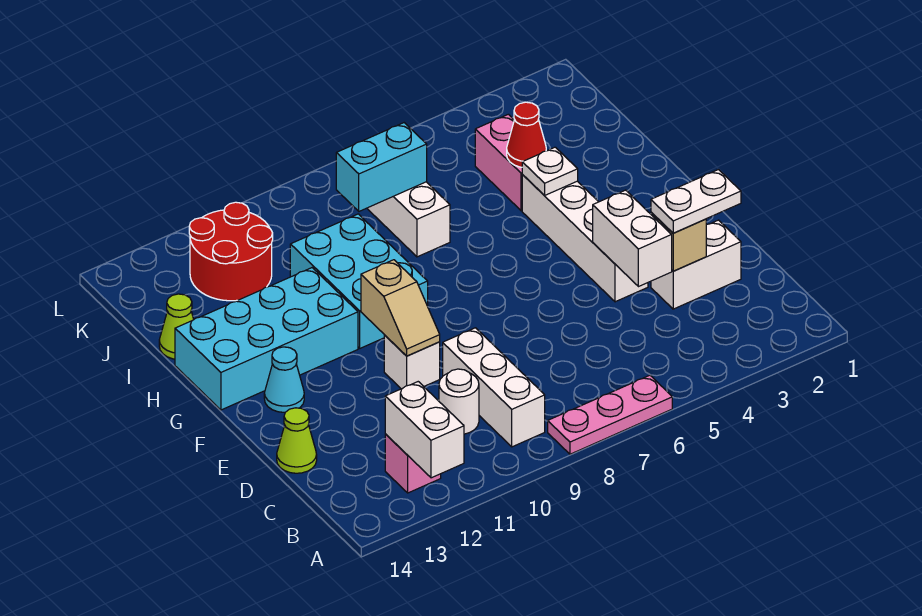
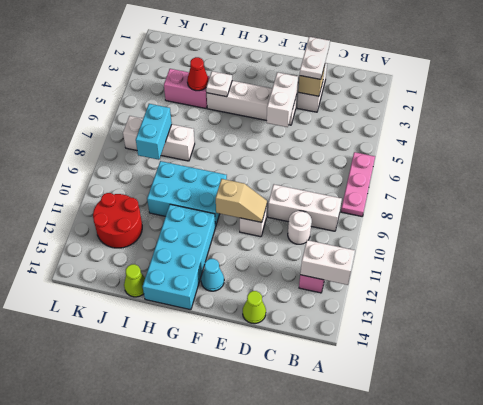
white brick D4:E4 level 2 -> white brick E4:E5 level 2

